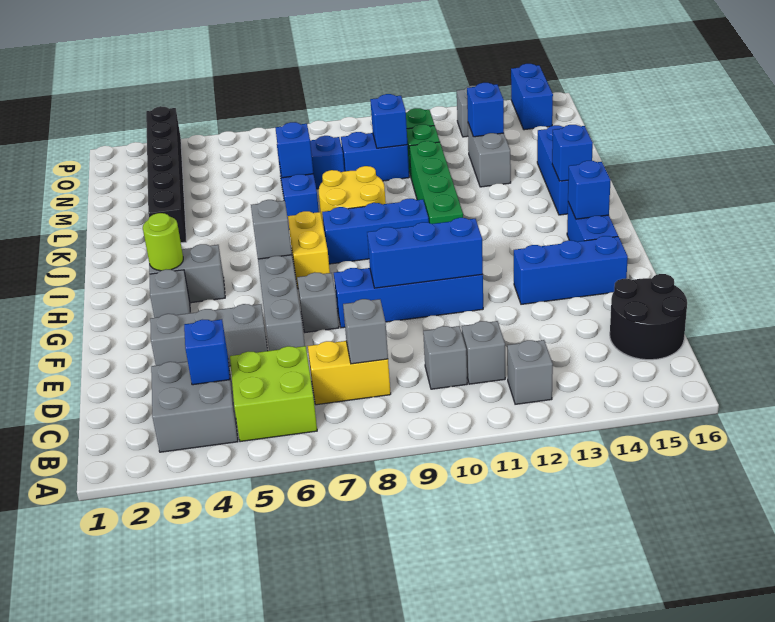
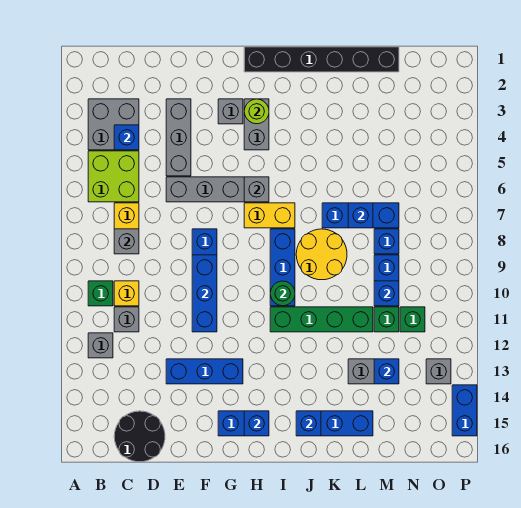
none -> green brick B10 level 1
grey brick C10 level 1 -> yellow brick C10 level 1
grey brick F7 level 1 -> none
blue brick F13:F15 level 1 -> blue brick E13:G13 level 1
none -> green round brick I10 level 2
black brick K3:P3 level 1 -> black brick H1:M1 level 1
blue brick O15:P15 level 1 -> blue brick P14:P15 level 1

